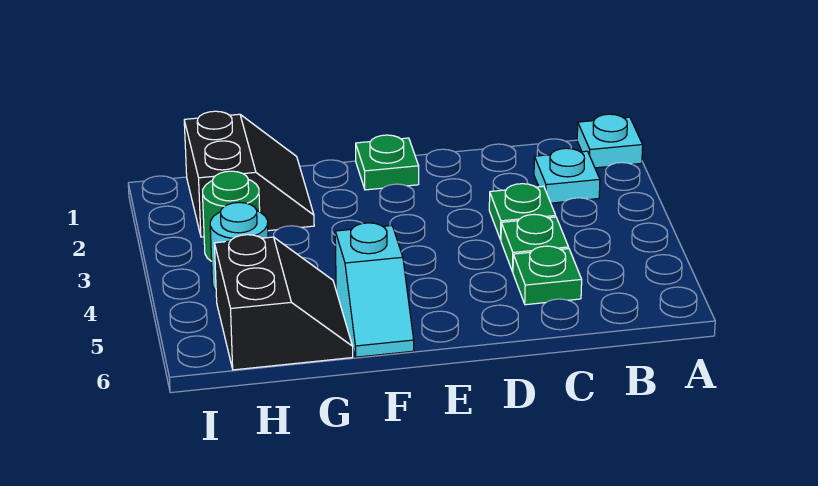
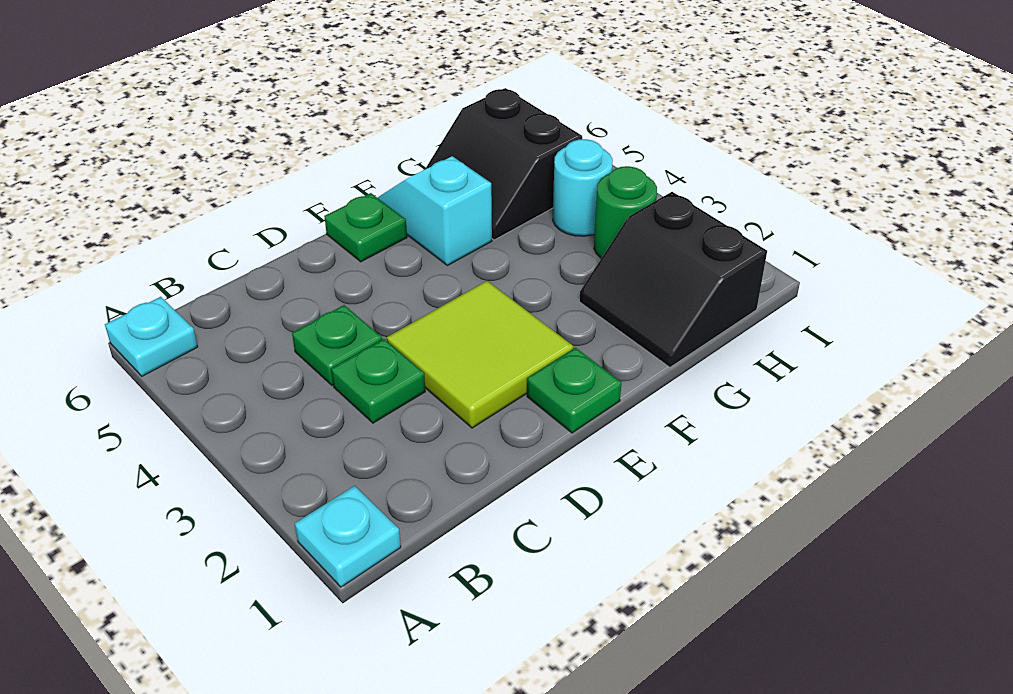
cyan plate B2 level 1 -> cyan plate A6 level 1
green plate C5 level 1 -> green plate E6 level 1
none -> lime tile D2:E3 level 1

